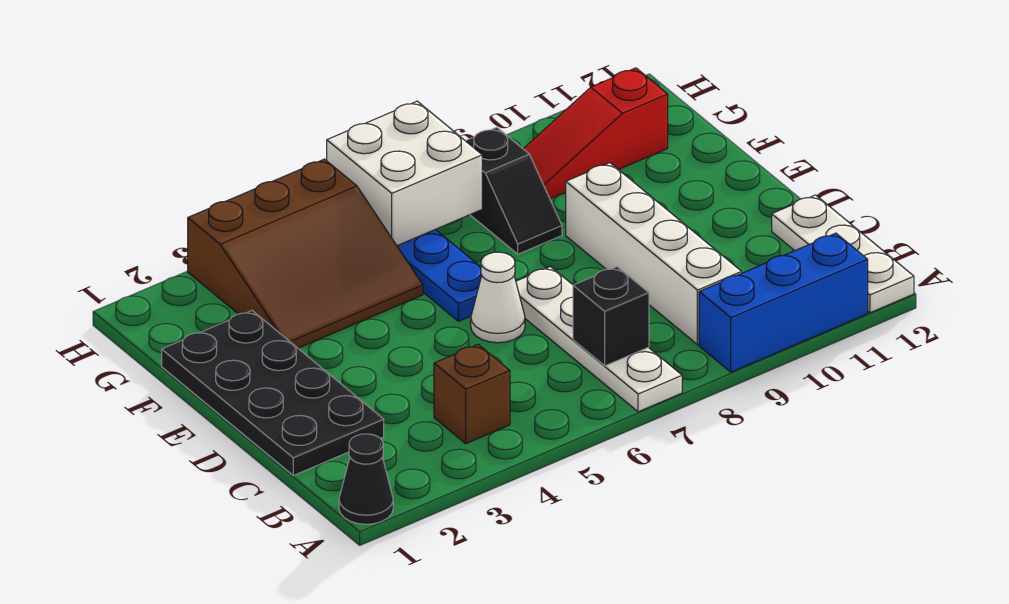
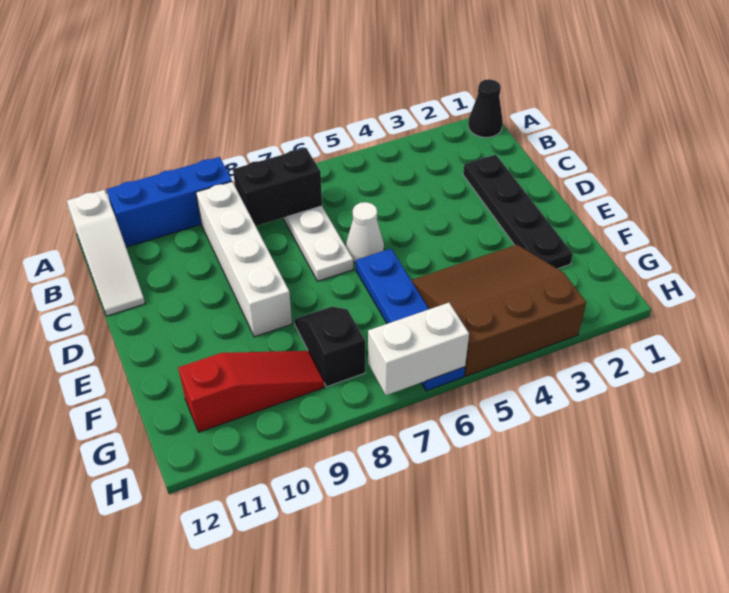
white plate A12:C12 level 1 -> white slope A12:C12 level 1 top A
brown brick B4 level 1 -> none
black brick B7 level 2 -> black brick B7:B8 level 2
black plate C1:F2 level 1 -> black plate C2:F2 level 1
white brick G6:H7 level 2 -> white brick H6:H7 level 2

